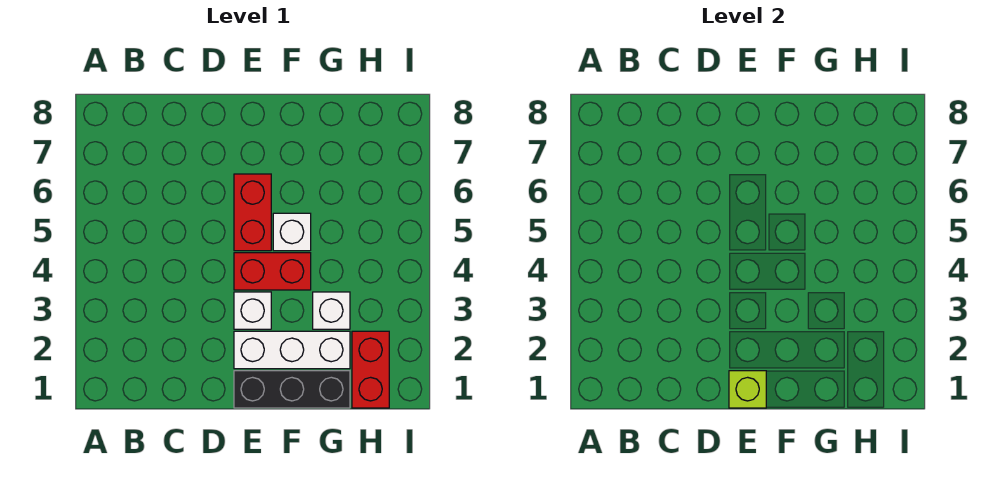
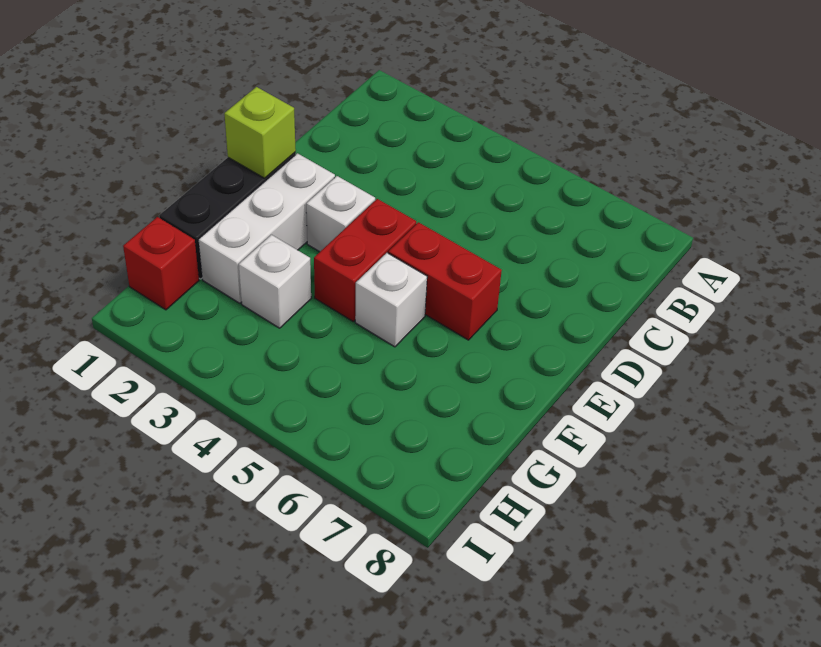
red brick H1:H2 level 1 -> red brick H1 level 1

